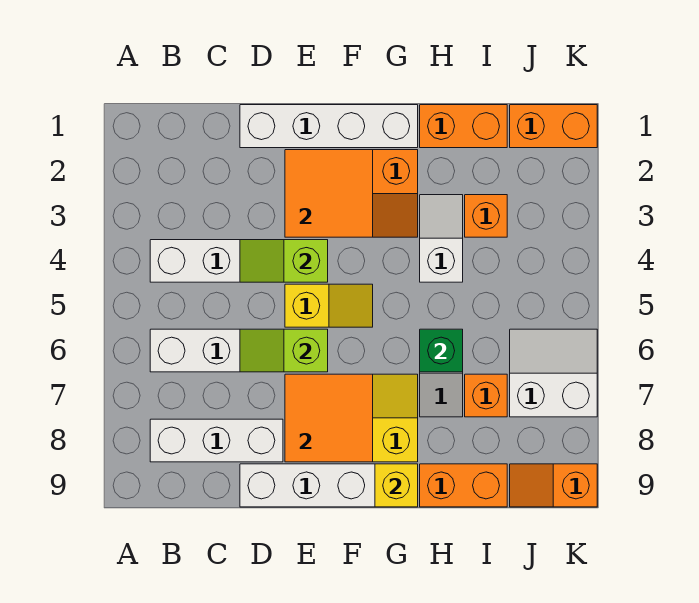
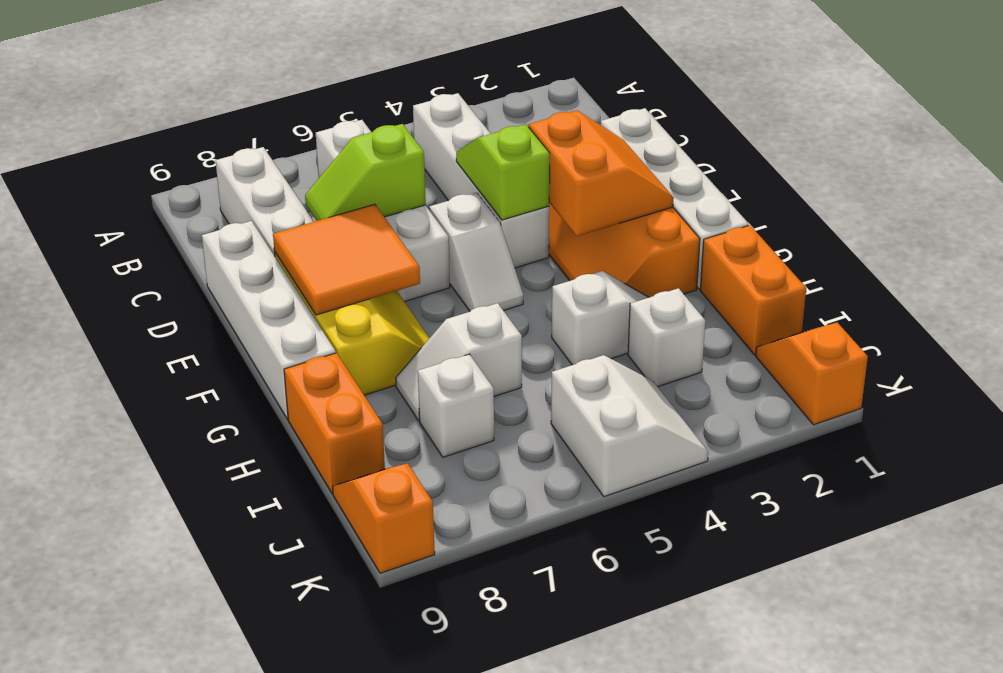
lime slope D6:E6 level 2 top E -> lime slope D6:D7 level 2 top 6
orange tile E2:F3 level 2 -> orange slope E2:F3 level 2 top 3
yellow slope E5:F5 level 1 top E -> white slope E5:F5 level 1 top E
yellow brick G9 level 2 -> none
green brick H6 level 2 -> none
orange brick I3 level 1 -> white brick I3 level 1
orange brick I7 level 1 -> white brick I7 level 1
orange brick J1:K1 level 1 -> orange slope J1:K1 level 1 top K
white slope J6:K7 level 1 top 7 -> white slope J4:K5 level 1 top 5

